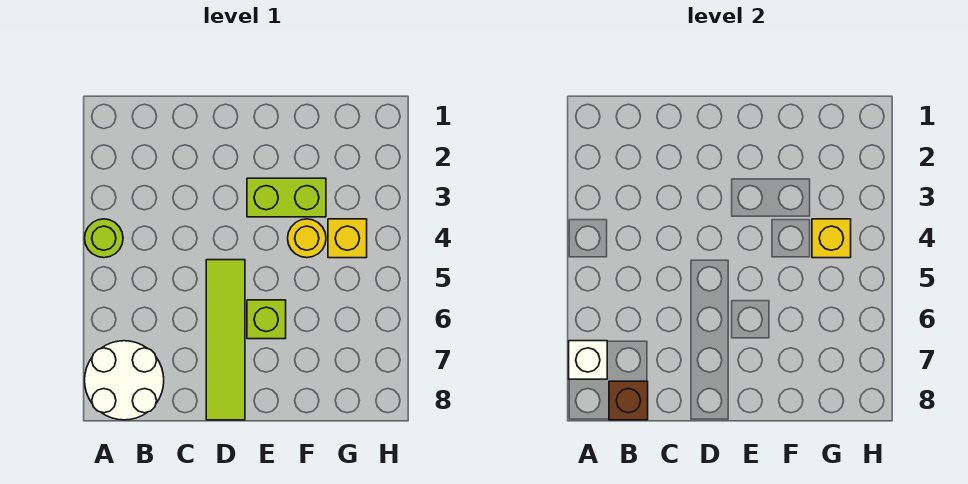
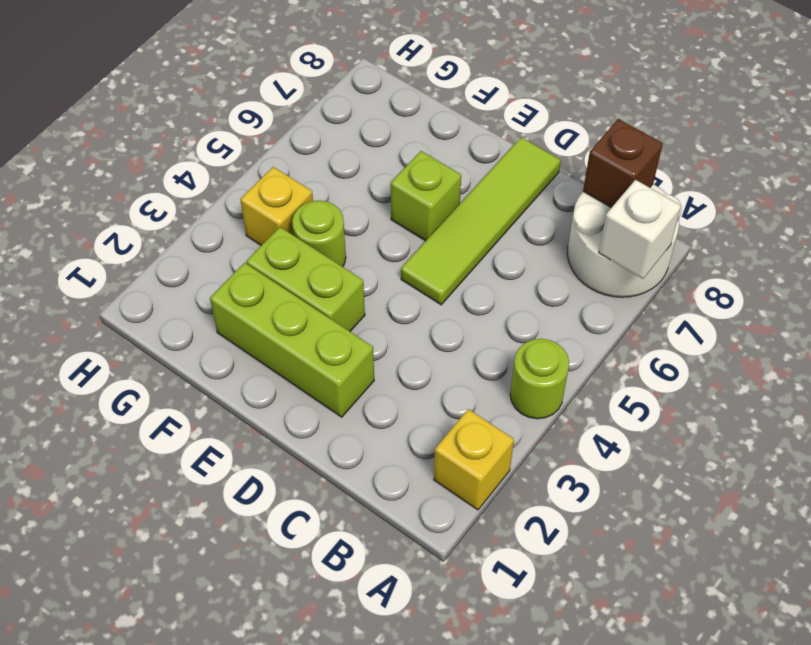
none -> lime brick D2:F2 level 1
yellow round brick F4 level 1 -> lime round brick F4 level 1
yellow brick G4 level 2 -> yellow brick A2 level 1

